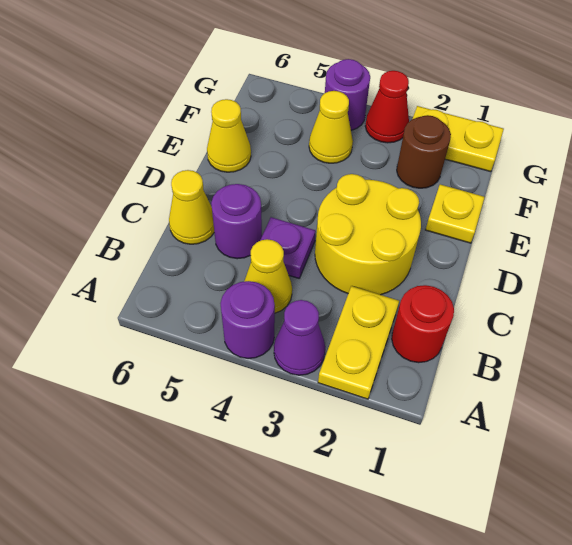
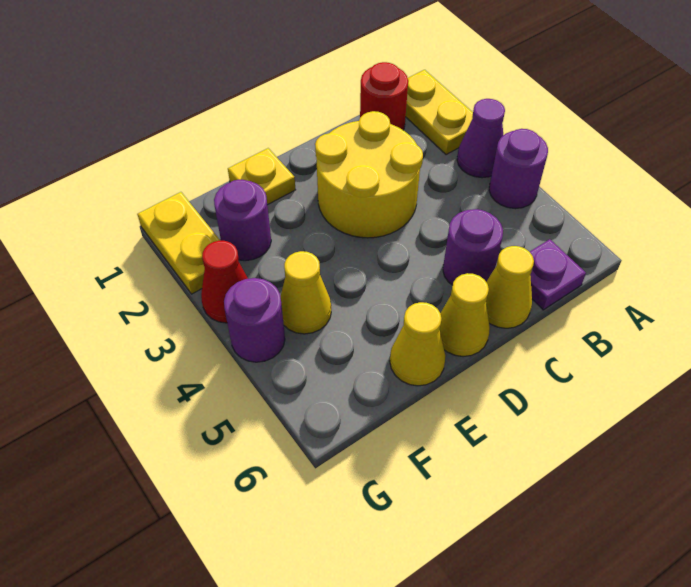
yellow plate A2:B2 level 1 -> yellow plate A1:A2 level 1
yellow cone B4 level 1 -> yellow cone D6 level 1
purple plate C4 level 1 -> purple plate B6 level 1
brown round brick F2 level 1 -> purple round brick F2 level 1

